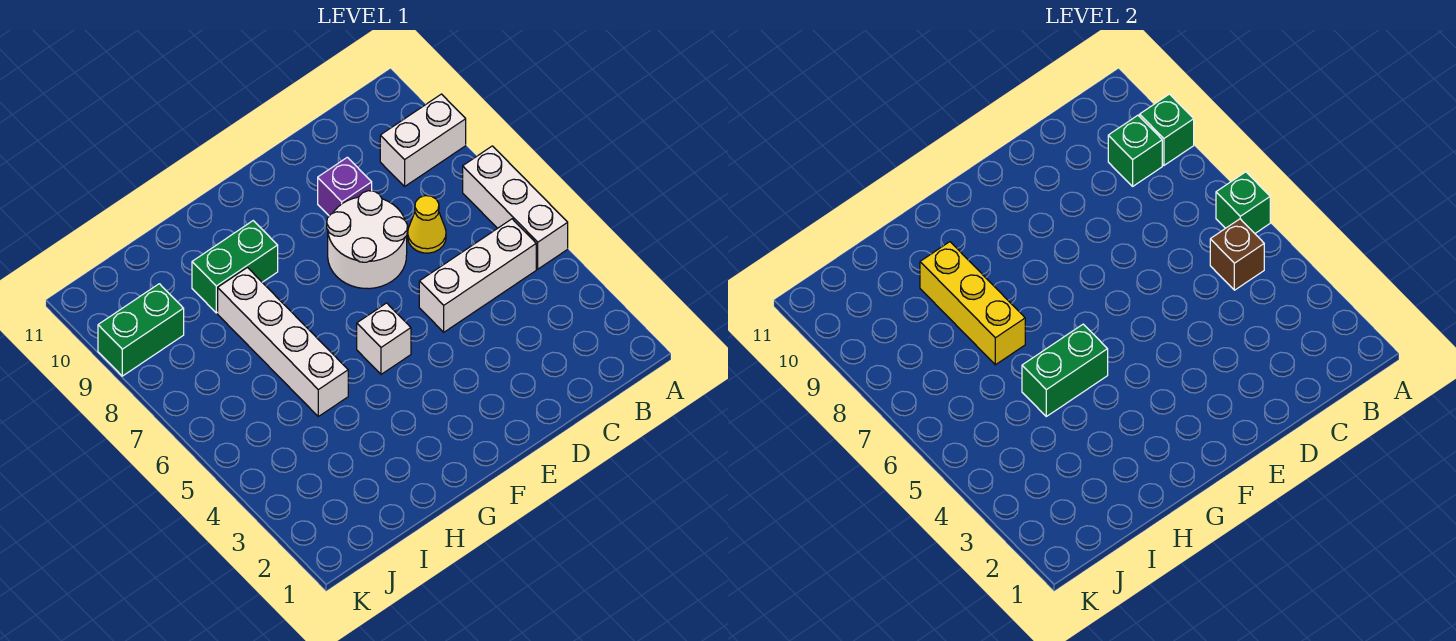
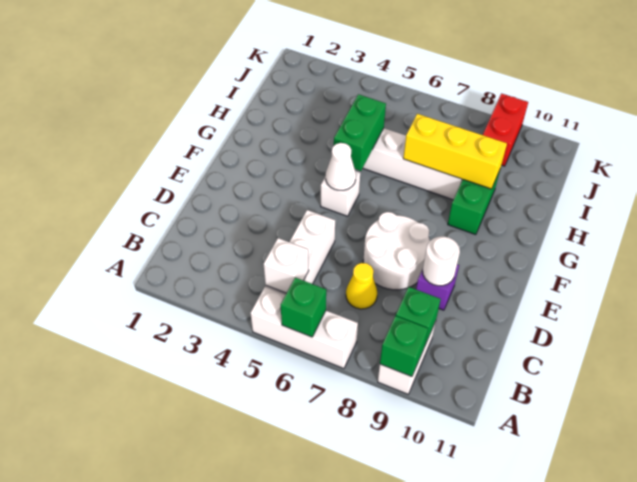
brown brick B5 level 2 -> white brick B5 level 2
none -> white round brick D9 level 2
none -> white cone F5 level 2
green brick J9:K9 level 1 -> red brick J9:K9 level 1

